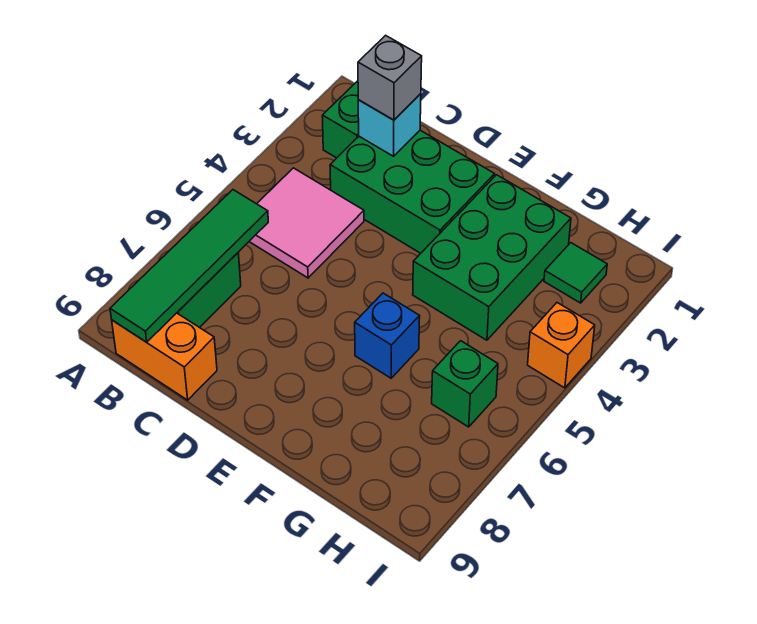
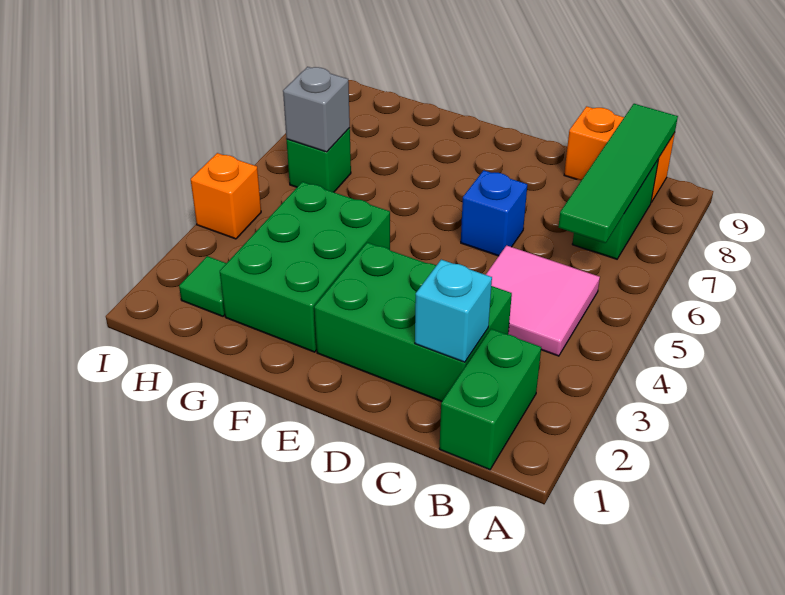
grey brick C2 level 3 -> grey brick H6 level 2
blue brick F6 level 1 -> blue brick D6 level 1

